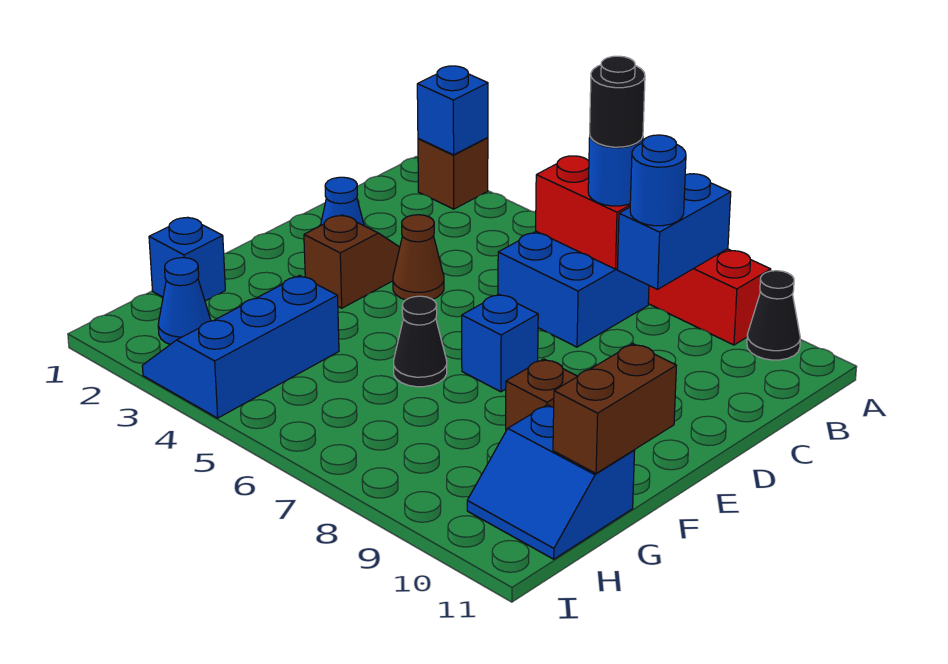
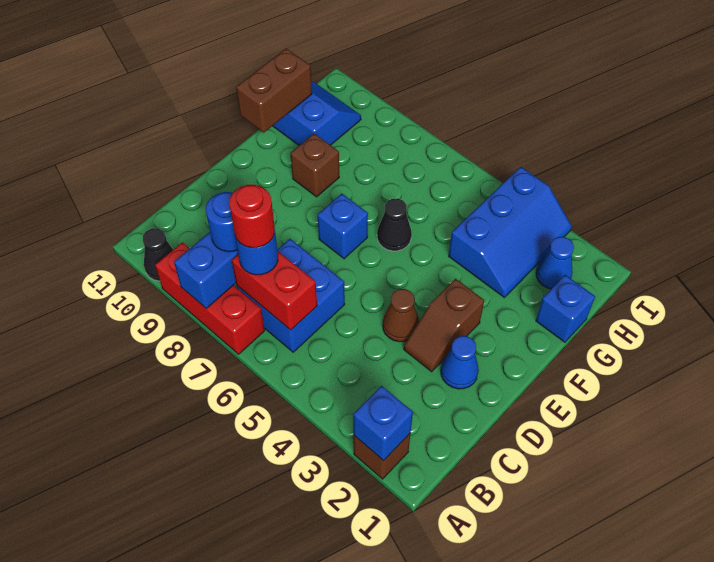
black round brick B7 level 4 -> red round brick B7 level 4

